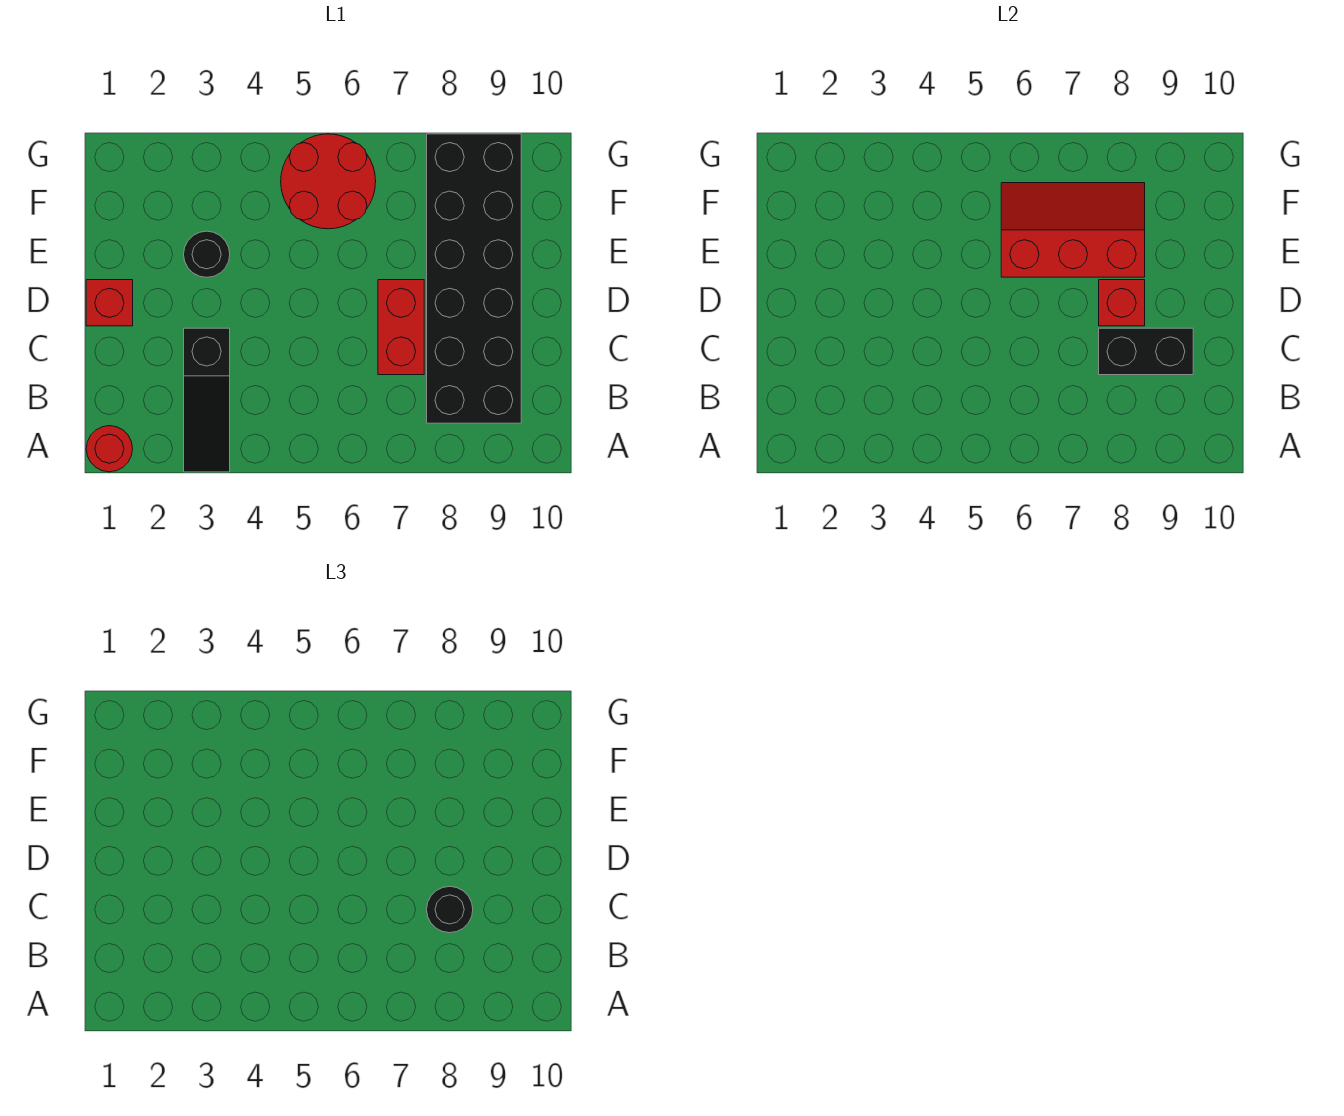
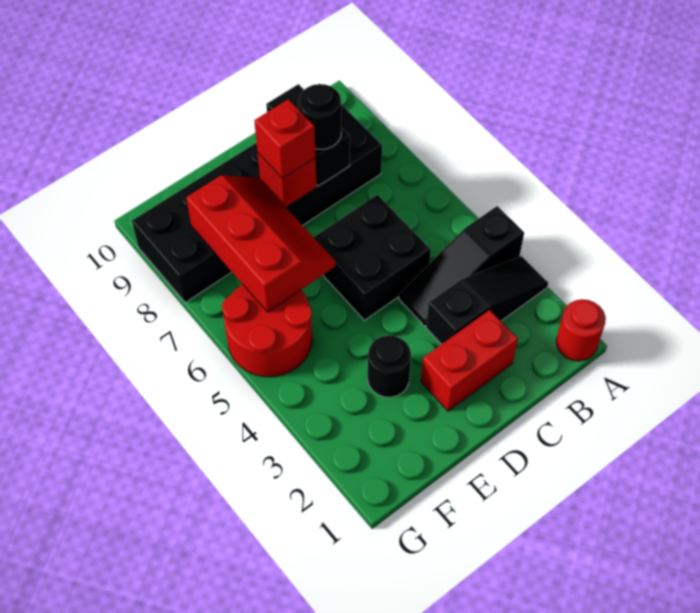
none -> black slope A4:C4 level 1 top A
none -> black brick C5:D6 level 1
red brick C7:D7 level 1 -> red brick C2:D2 level 1
red brick D1 level 1 -> red brick D8 level 3
red slope E6:F8 level 2 top E -> red slope E6:F8 level 2 top F

